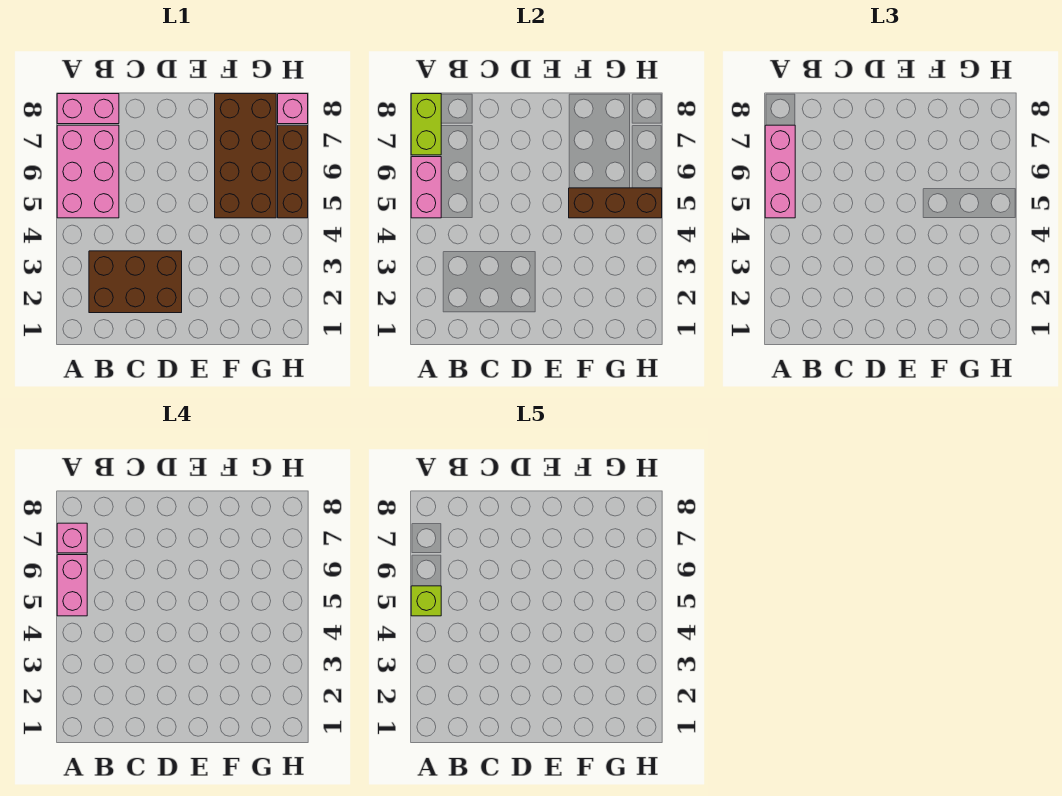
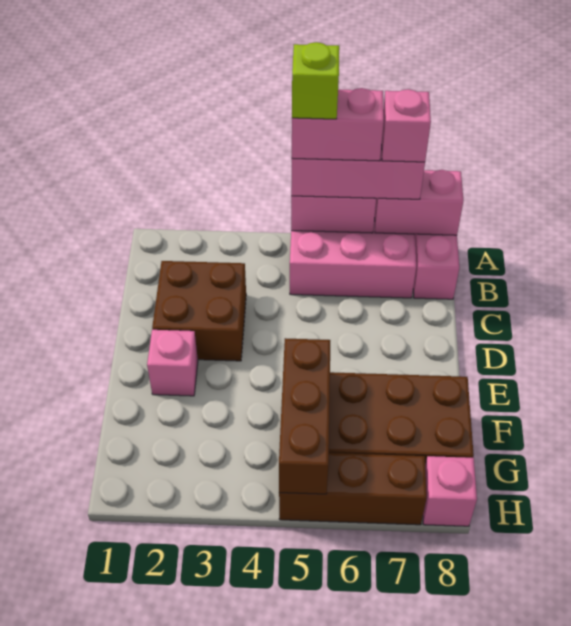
lime brick A7:A8 level 2 -> pink brick A7:A8 level 2
brown brick B2:D3 level 1 -> brown brick C2:D3 level 1
none -> pink brick E2 level 1

